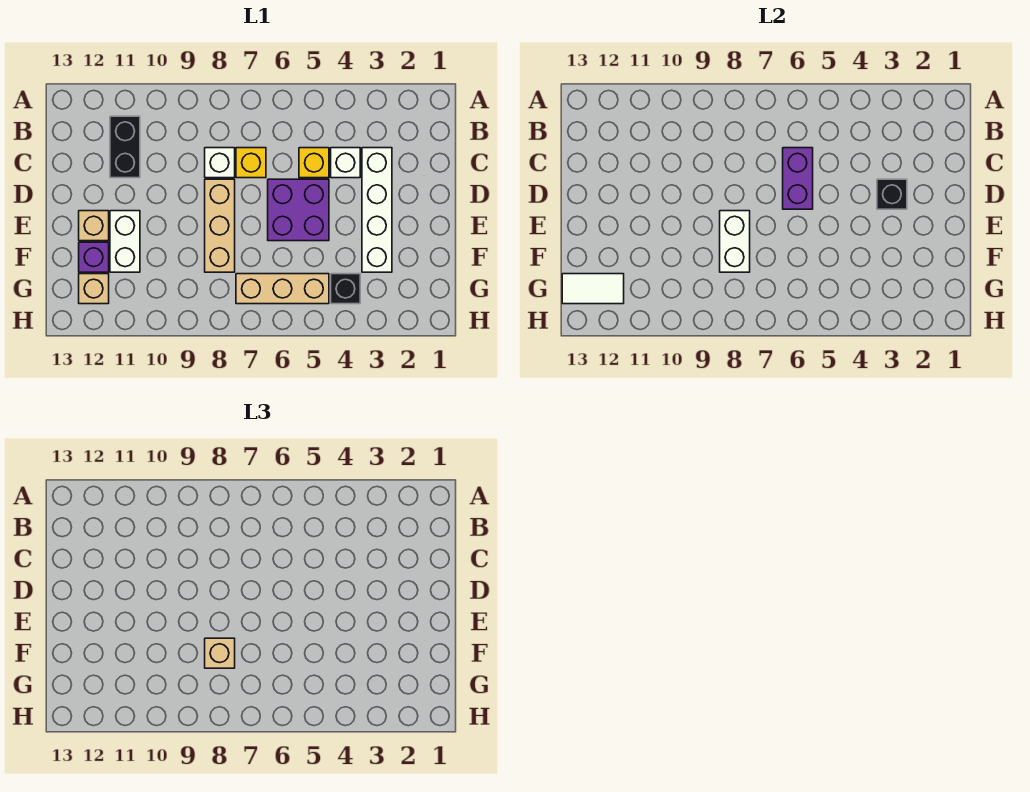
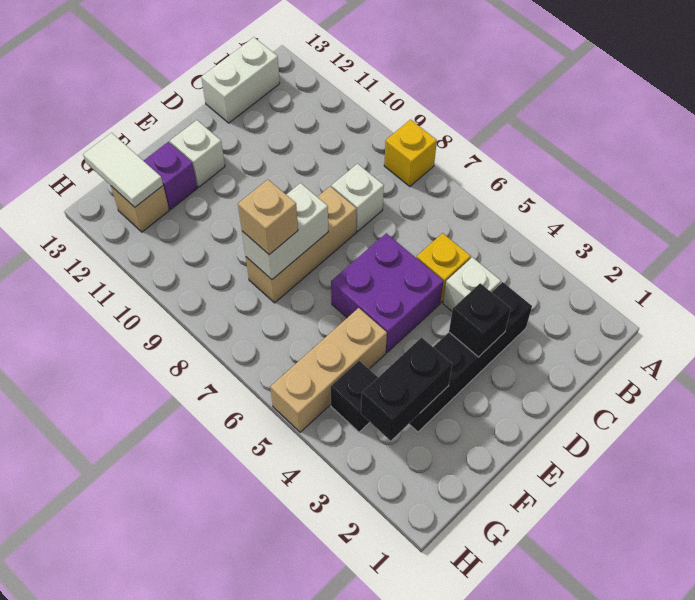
black brick B11:C11 level 1 -> black brick F3:G3 level 2
white brick C3:F3 level 1 -> black brick C3:F3 level 1
purple brick C6:D6 level 2 -> none
yellow brick C7 level 1 -> yellow brick A8 level 1
white brick E11:F11 level 1 -> white brick B13:C13 level 1
tan brick E12 level 1 -> white brick E12 level 1
tan brick G5:G7 level 1 -> tan brick F5:H5 level 1

